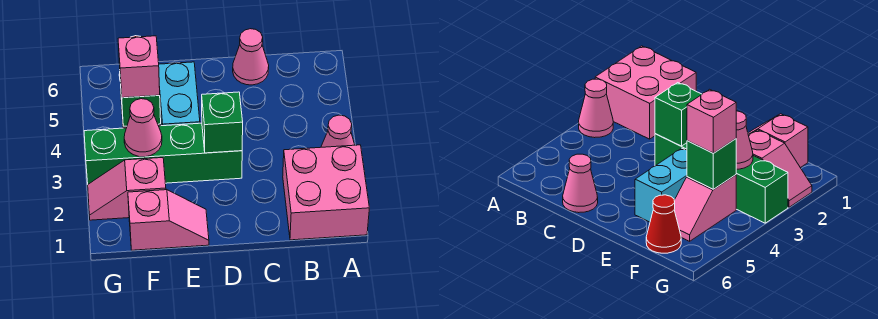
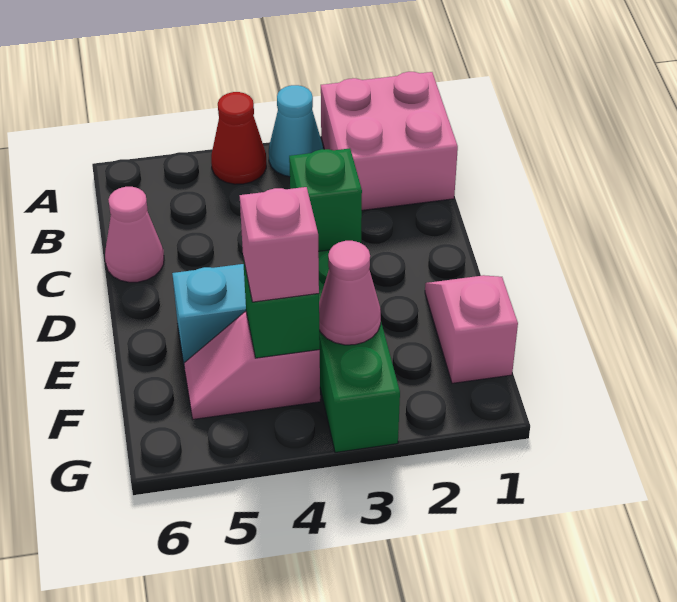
pink cone A3 level 1 -> cyan cone A3 level 1
pink slope F2:G2 level 1 top F -> none
red cone F6 level 1 -> red cone A4 level 1

